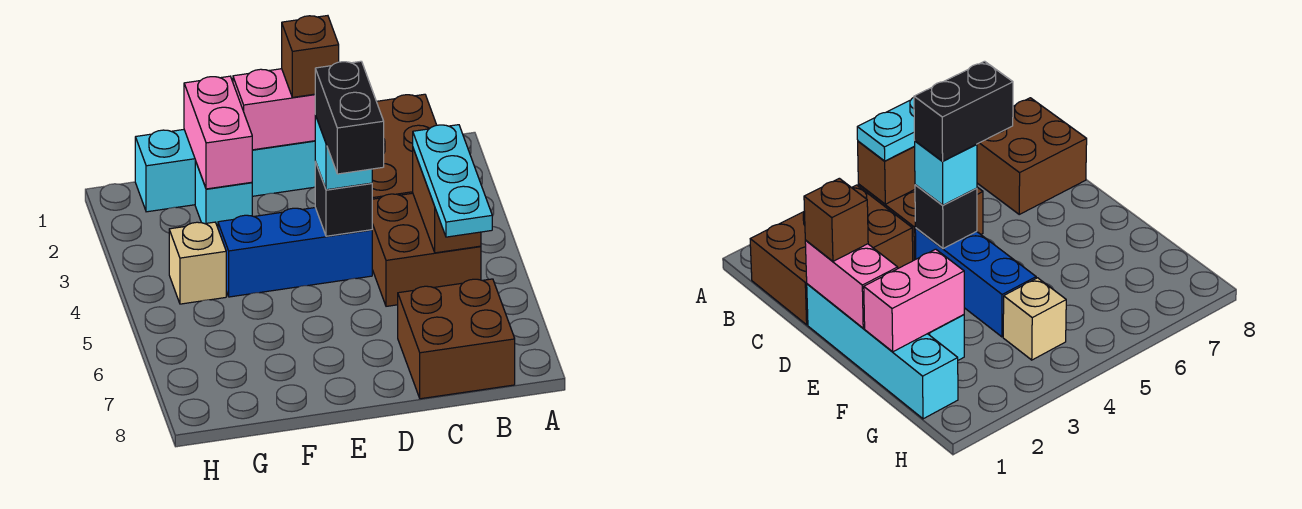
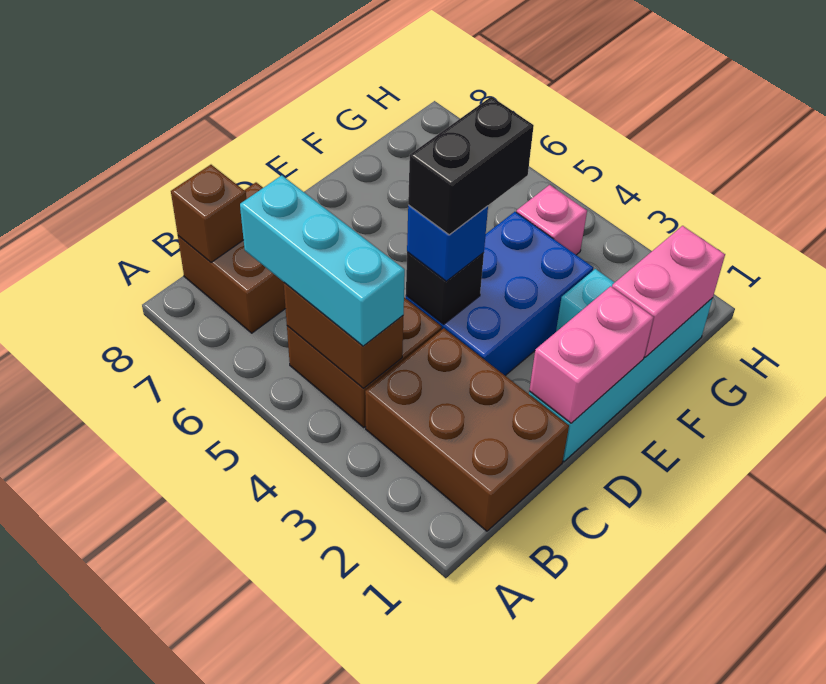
cyan plate B4:B6 level 3 -> cyan brick B4:B6 level 3
brown brick D1 level 3 -> brown brick B8 level 2
blue brick D4:F4 level 1 -> blue brick D3:F4 level 1
cyan brick D4 level 3 -> blue brick D4 level 3
black brick D4:D5 level 4 -> black brick D4:E4 level 4
pink brick F1:F2 level 2 -> pink brick F1:G1 level 2
tan brick G4 level 1 -> pink brick G4 level 1

